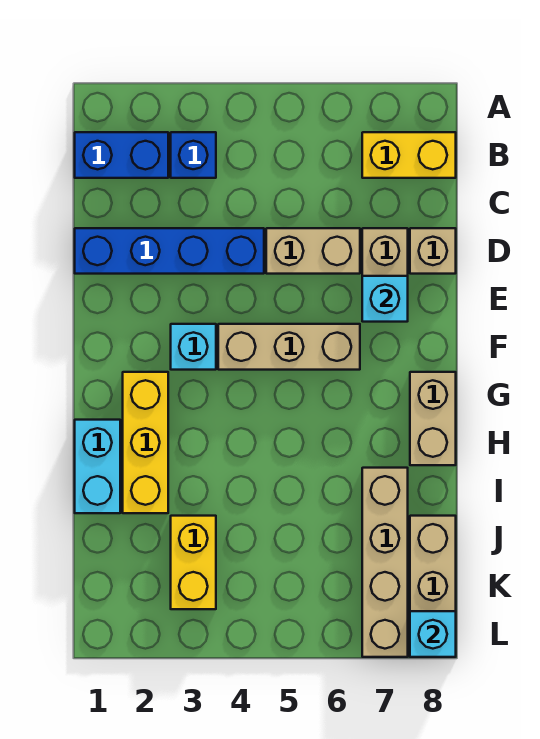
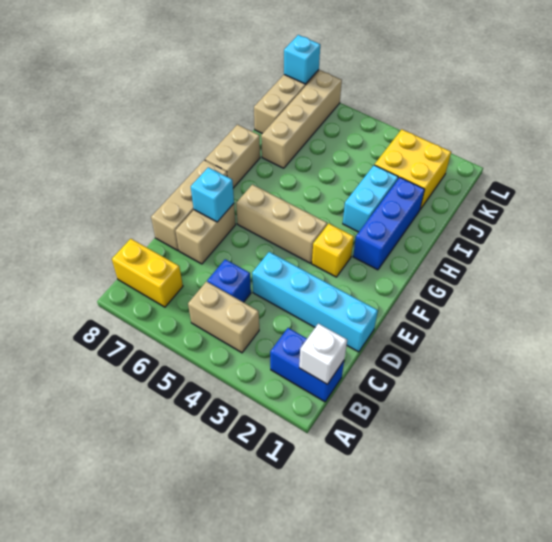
none -> white brick B1 level 2
blue brick B3 level 1 -> blue brick C5 level 1
blue brick D1:D4 level 1 -> cyan brick D1:D4 level 1
tan brick D5:D6 level 1 -> tan brick B4:B5 level 1
tan brick D8 level 1 -> tan brick D8:F8 level 1
cyan brick F3 level 1 -> yellow brick F3 level 1
yellow brick G2:I2 level 1 -> blue brick G2:I2 level 1
cyan brick H1:I1 level 1 -> cyan brick H3:I3 level 1
yellow brick J3:K3 level 1 -> yellow brick J2:K3 level 1

